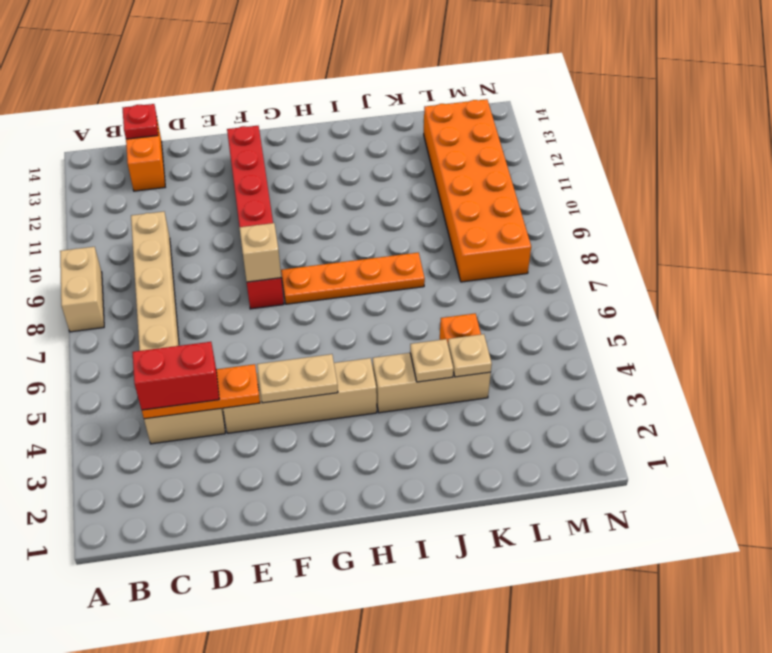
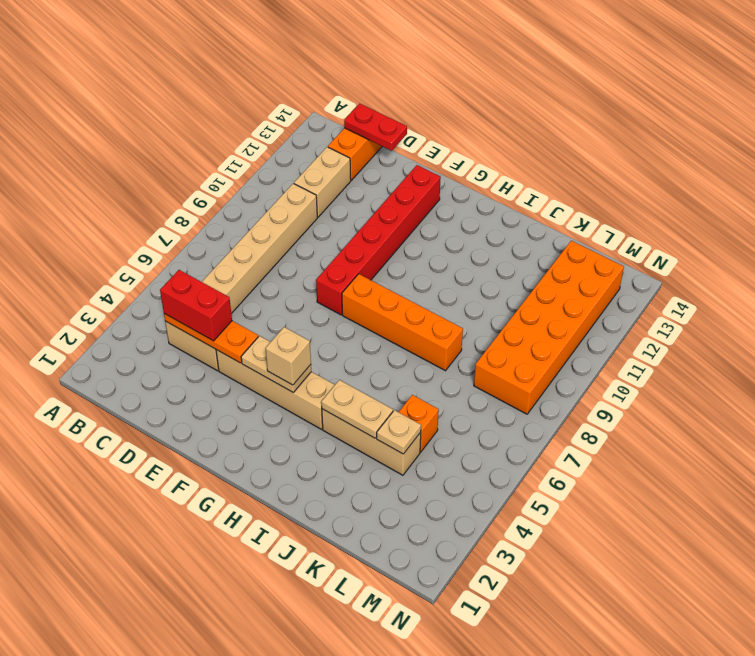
tan brick A8:A9 level 1 -> tan brick C11:C12 level 1
red plate C14 level 2 -> red plate C14:D14 level 2
tan brick F8 level 2 -> tan brick G4 level 3
orange plate G8:J8 level 1 -> orange brick G8:J8 level 1
tan plate J4 level 2 -> tan plate I4:J4 level 2

